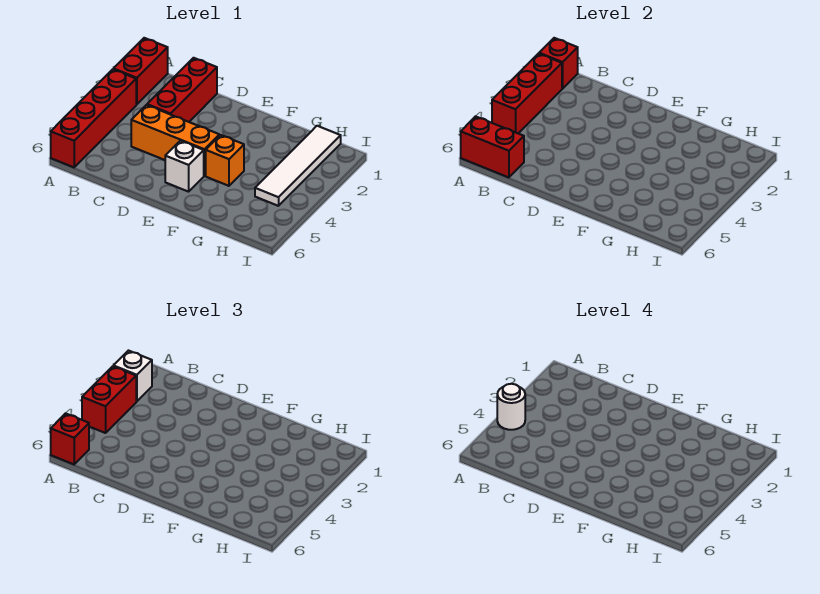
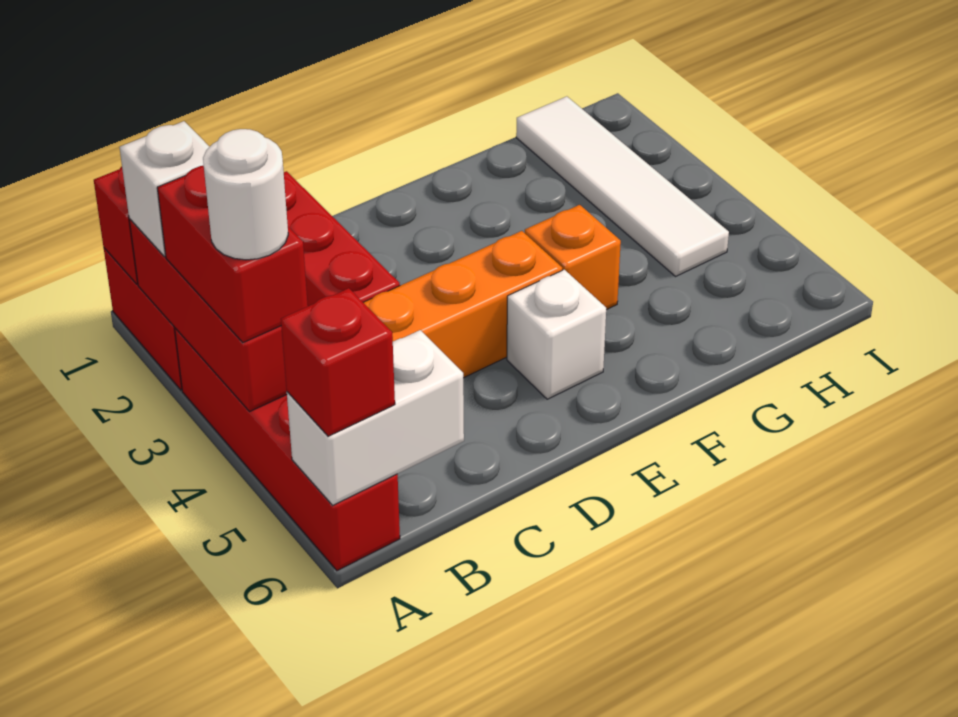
red brick A6:B6 level 2 -> white brick A6:B6 level 2

